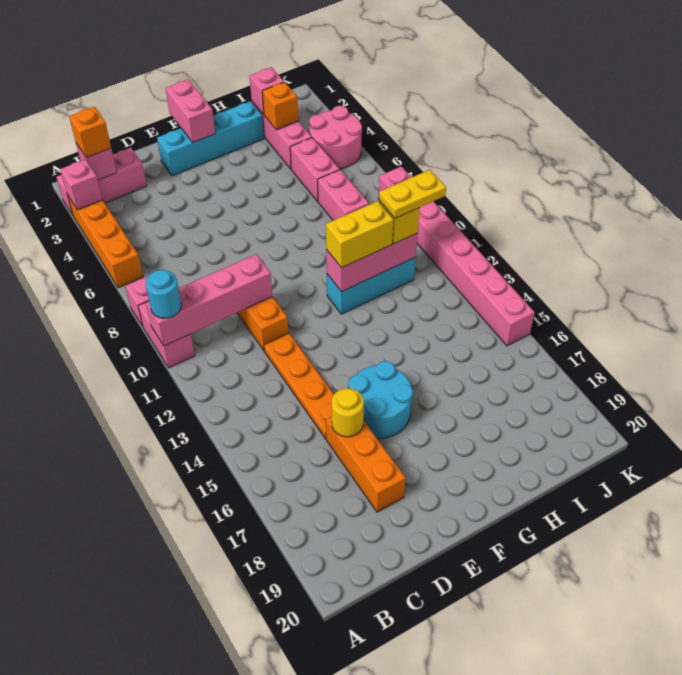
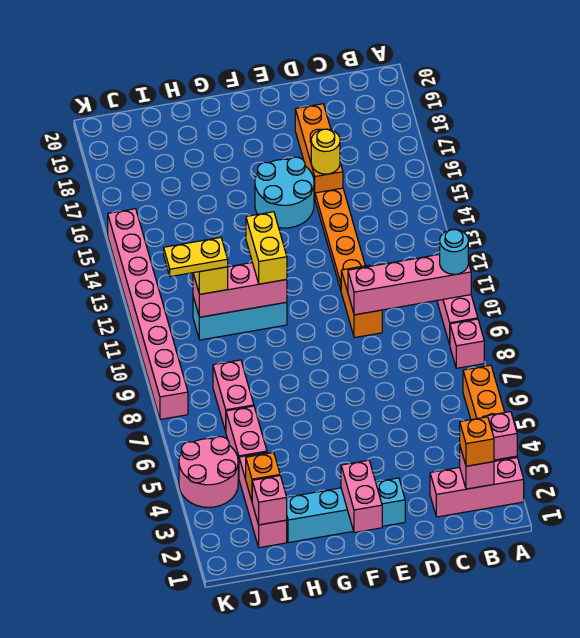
yellow brick G11:H11 level 3 -> yellow brick G11:G12 level 3

